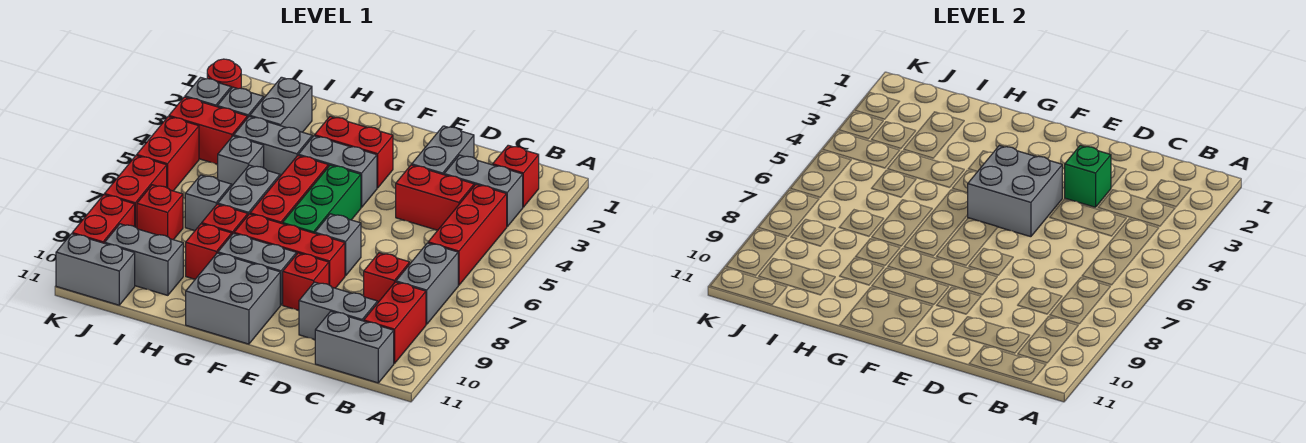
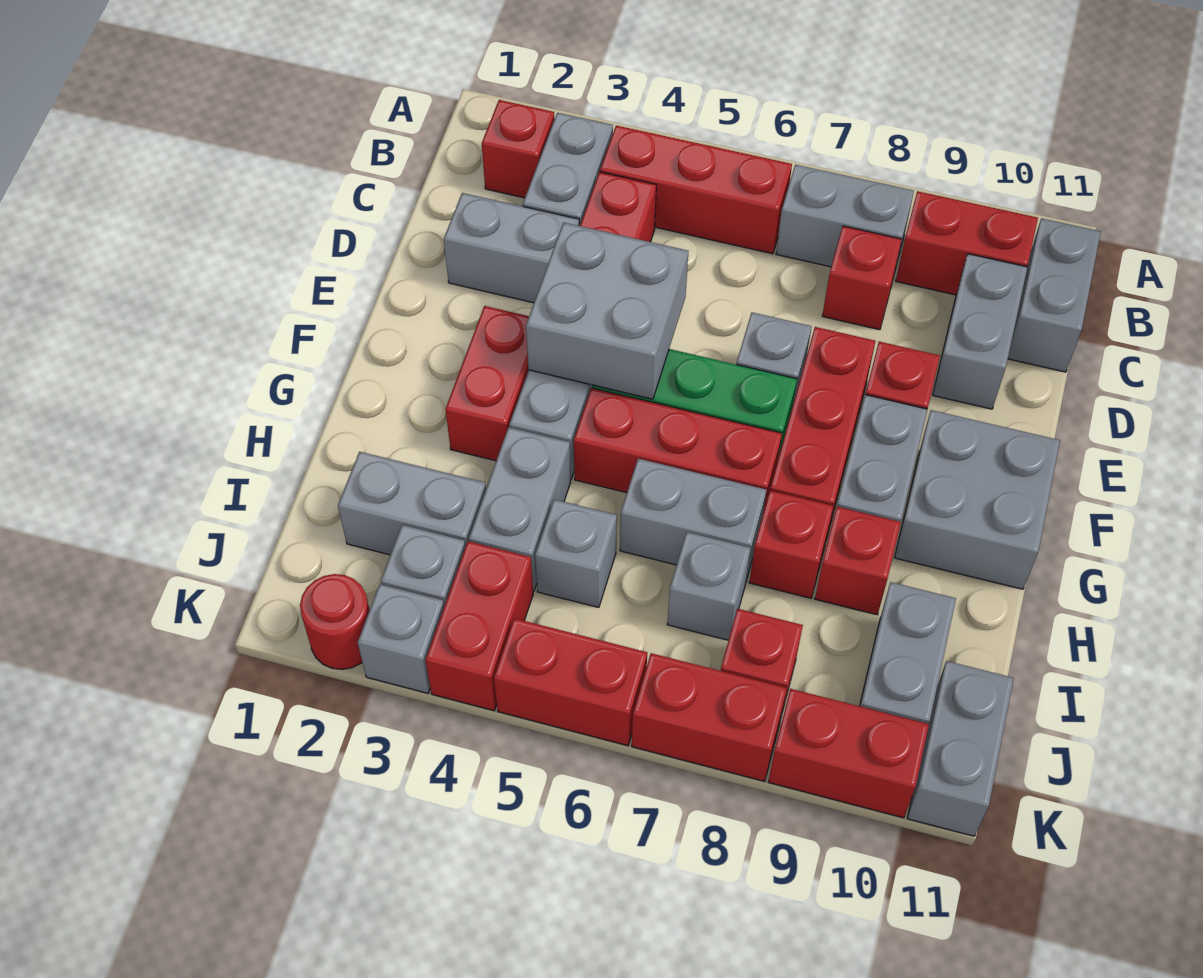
green brick D3 level 2 -> none

